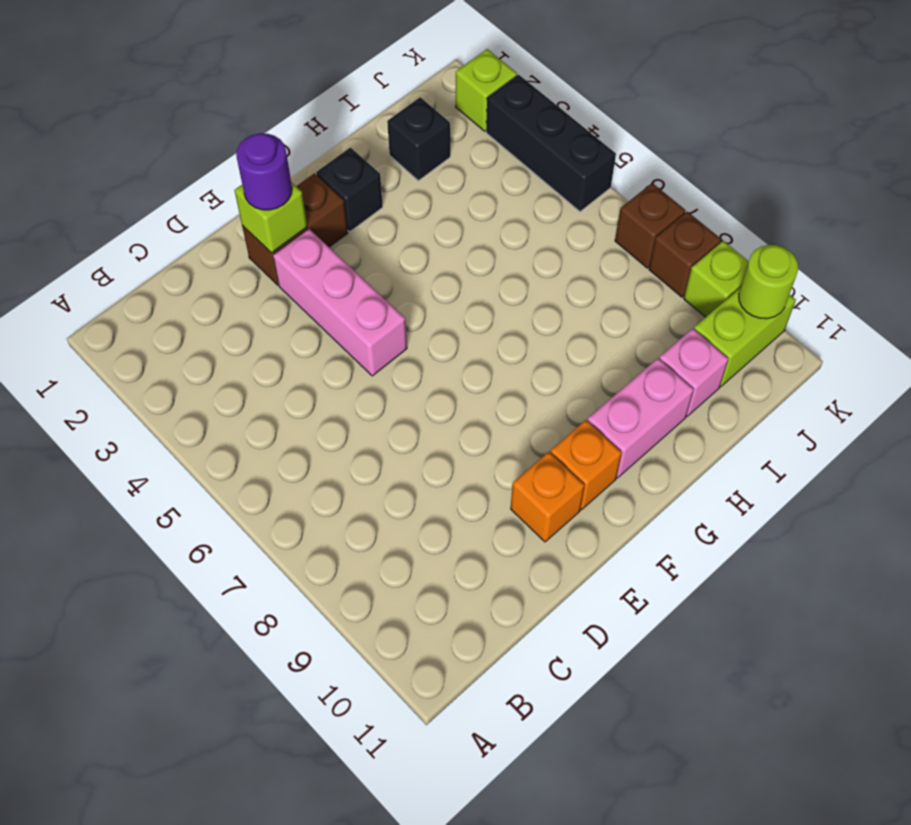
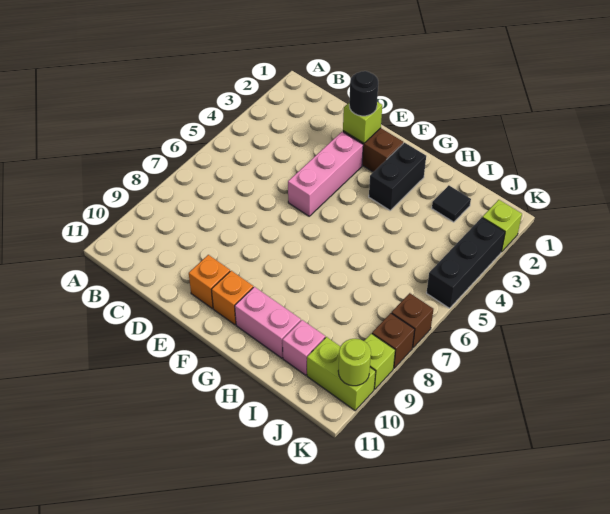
purple round brick E2 level 3 -> black round brick E2 level 3
black brick G2 level 1 -> black brick G2:G3 level 1
black brick I2 level 1 -> black tile I2 level 1

